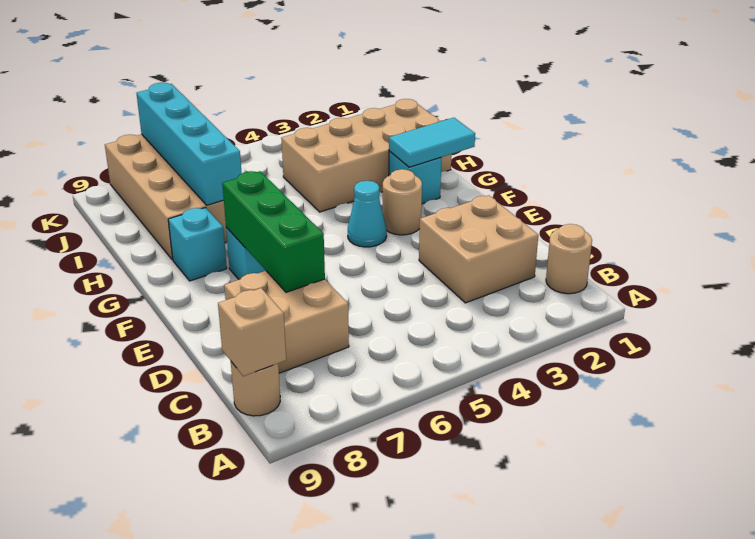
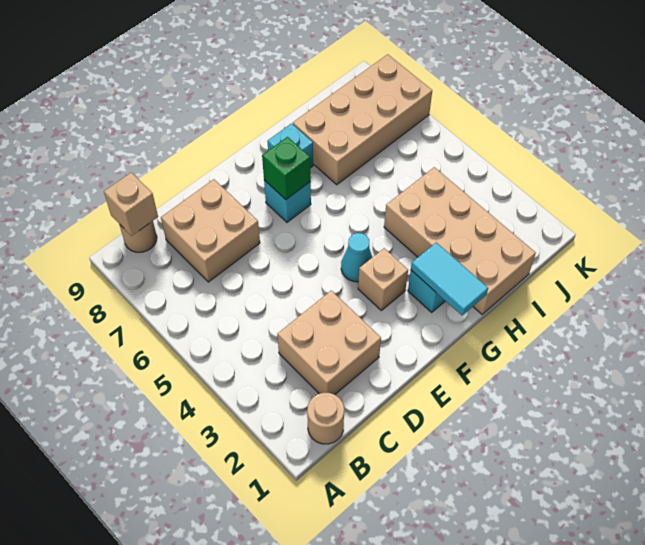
green brick D7:F7 level 2 -> green brick F7 level 2
tan round brick F3 level 1 -> tan brick F3 level 1
cyan brick H7:K7 level 2 -> none

